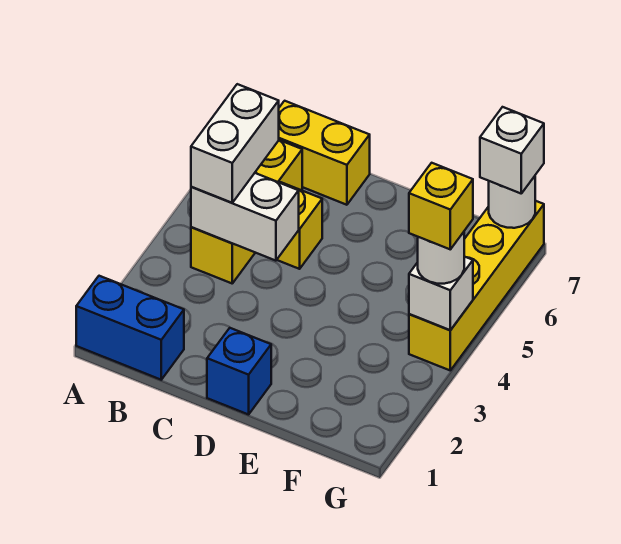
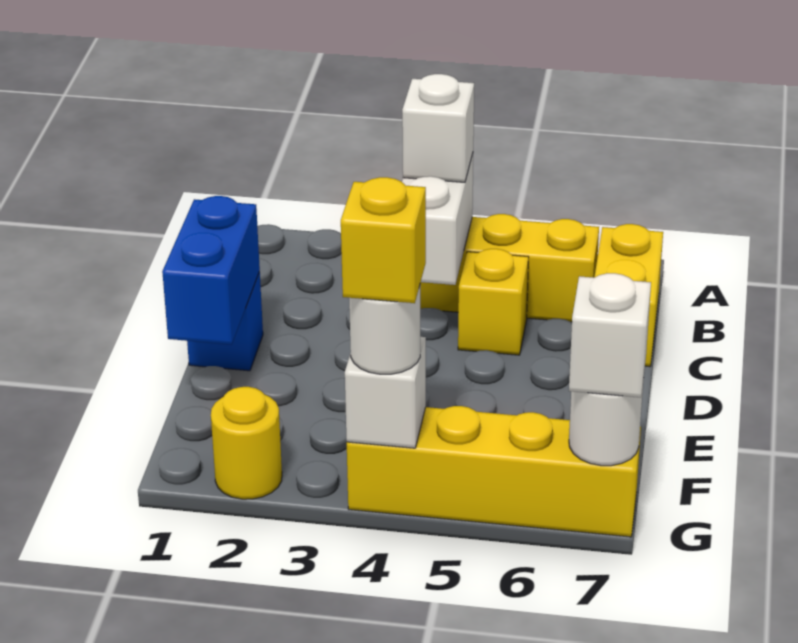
blue brick A1:B1 level 1 -> blue brick D1:E1 level 2
white brick B4:B5 level 3 -> white brick B4 level 3
none -> yellow round brick G2 level 1

